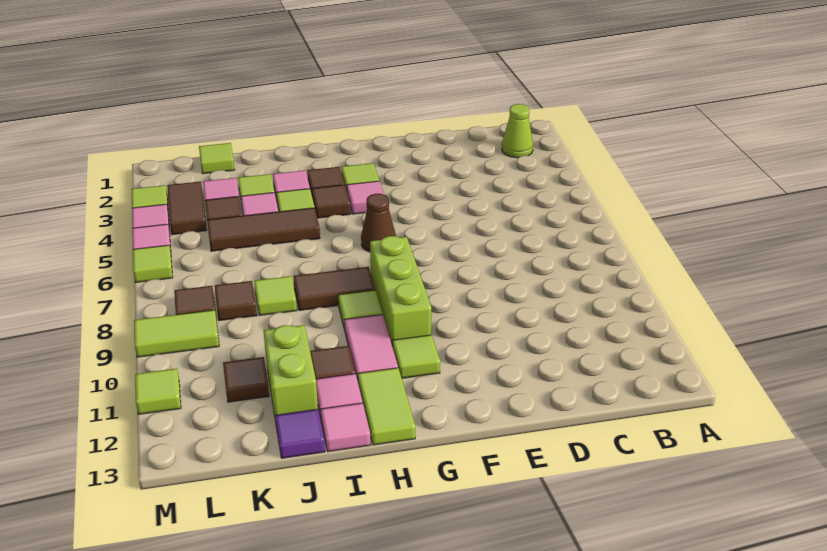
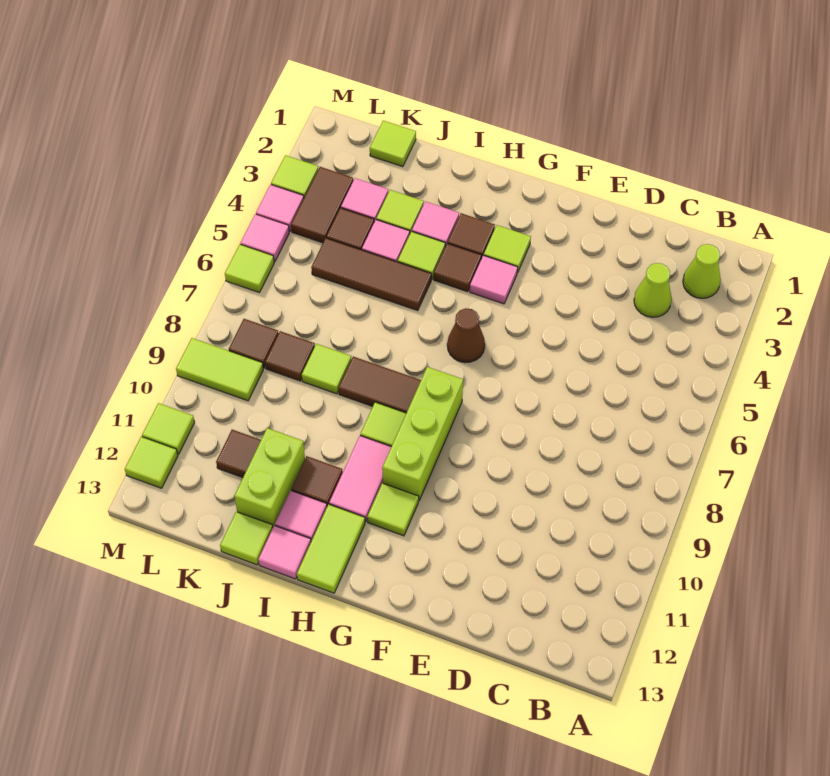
none -> lime cone C3 level 1
purple tile J13 level 1 -> lime tile J13 level 1
none -> lime tile M12 level 1

